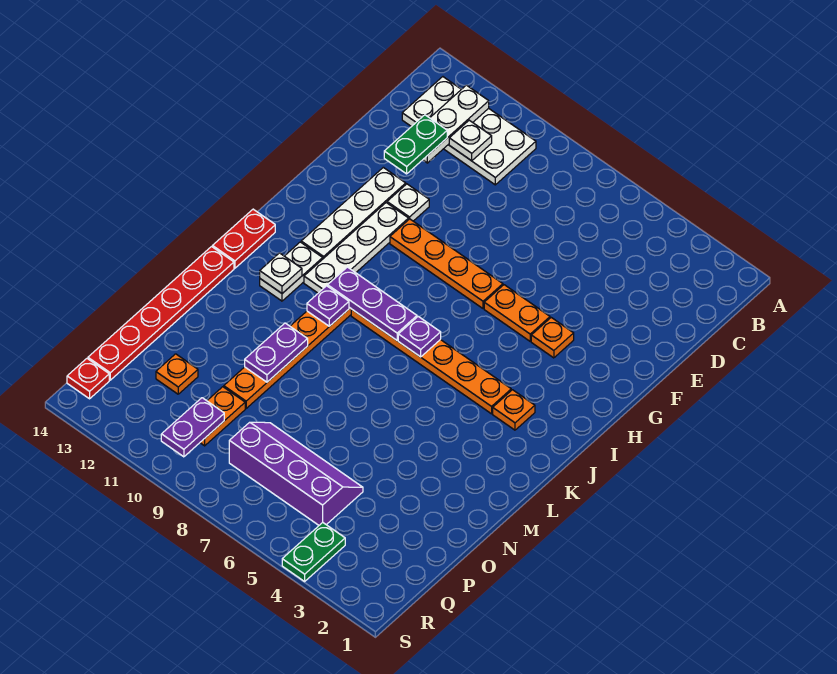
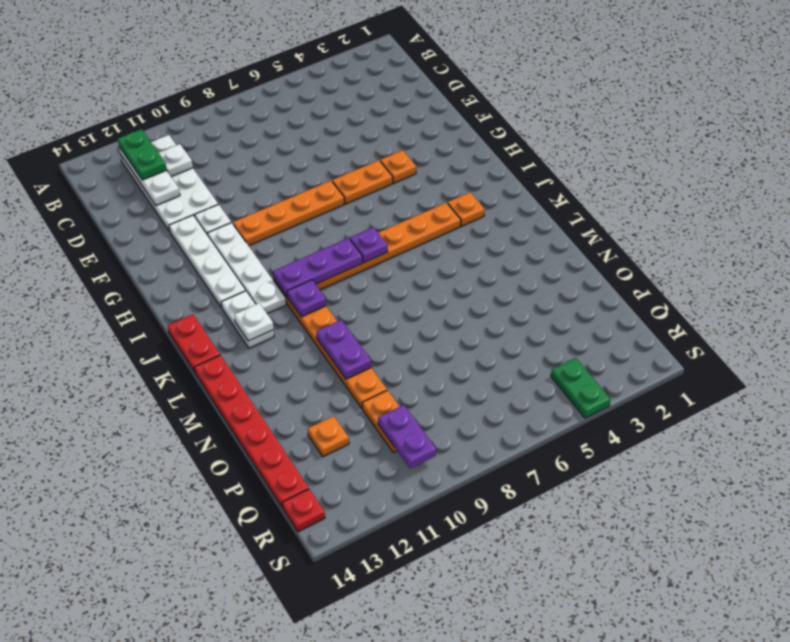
white plate B10:C13 level 1 -> white plate B11:E12 level 1
green plate D12:E12 level 3 -> green plate B12:C12 level 3
purple slope P5:Q8 level 1 top Q -> none

